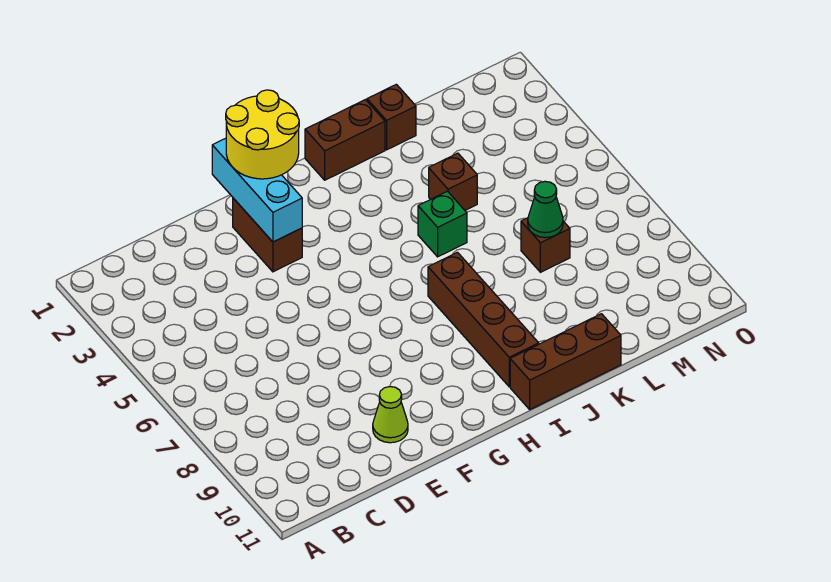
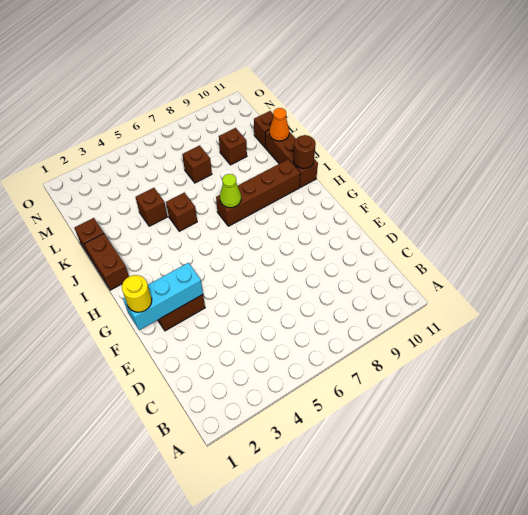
lime cone E10 level 1 -> lime cone I7 level 2
yellow round brick F1:G2 level 3 -> yellow round brick F1 level 3
none -> brown round brick I11 level 2
green brick J5 level 1 -> brown brick J5 level 1
none -> orange cone K11 level 2
green cone L7 level 2 -> none
none -> brown brick L9 level 1
none -> brown brick L11 level 1

